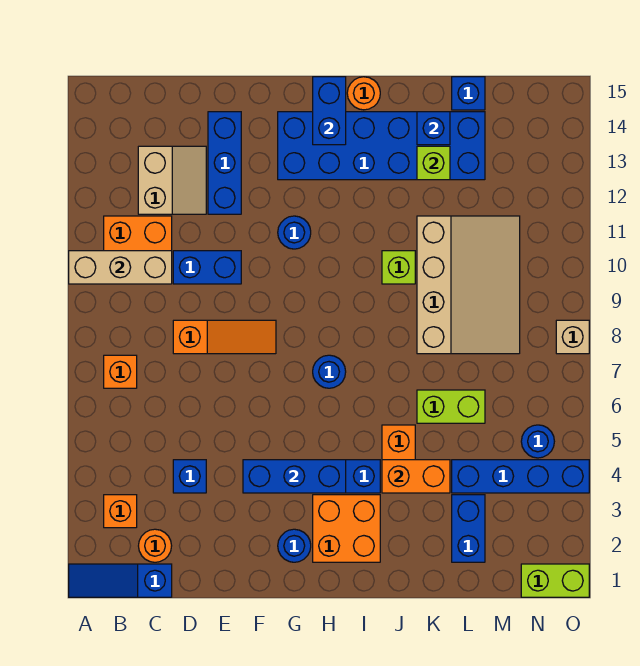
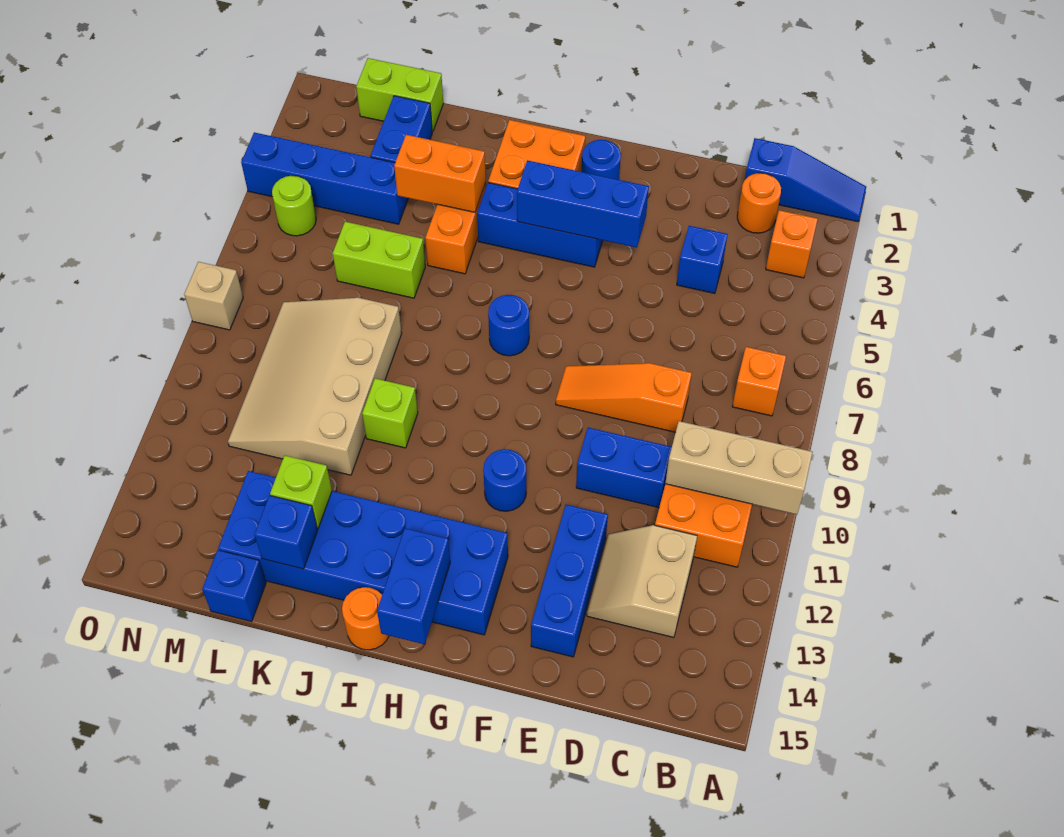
lime brick N1:O1 level 1 -> lime brick L1:M1 level 1
blue round brick N5 level 1 -> lime round brick N5 level 1

